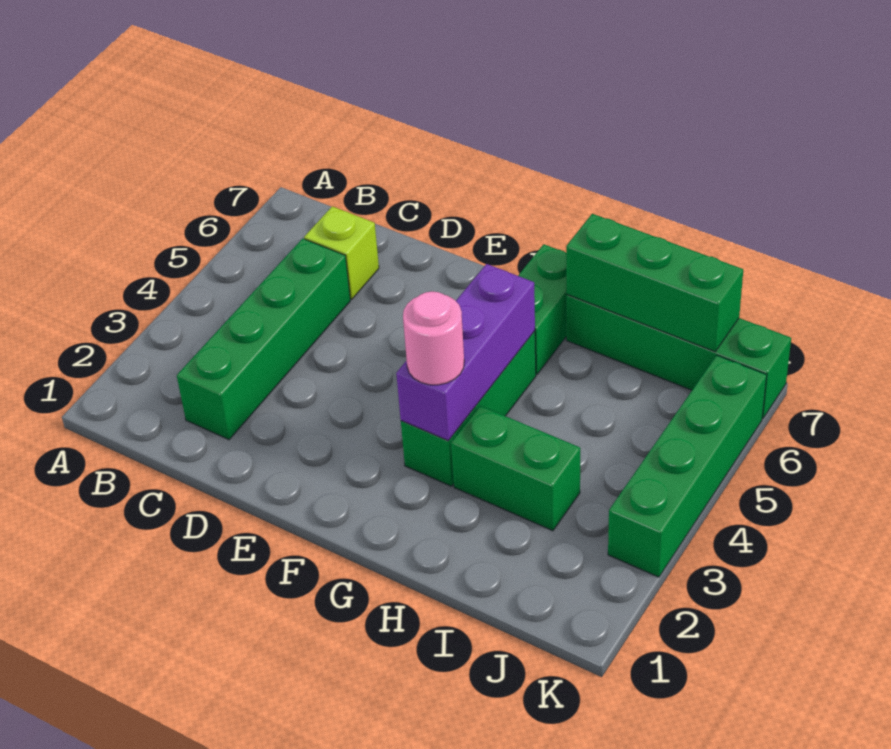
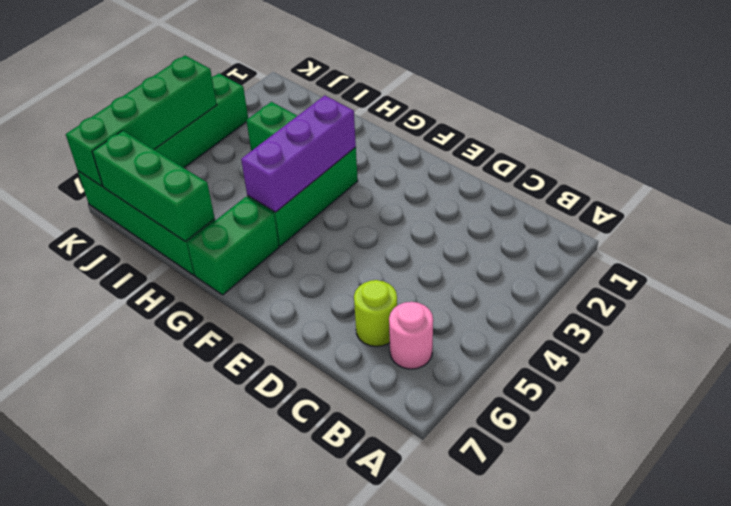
green brick C2:C5 level 1 -> green brick K4:K7 level 2
lime brick C6 level 1 -> lime round brick C6 level 1
pink round brick G3 level 3 -> pink round brick B6 level 1

